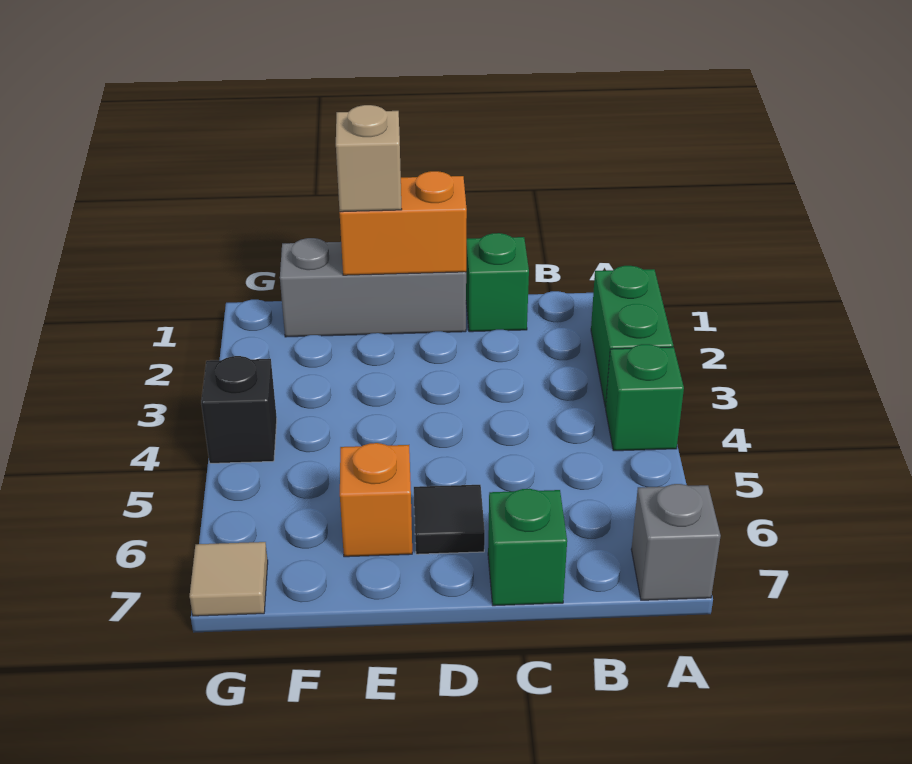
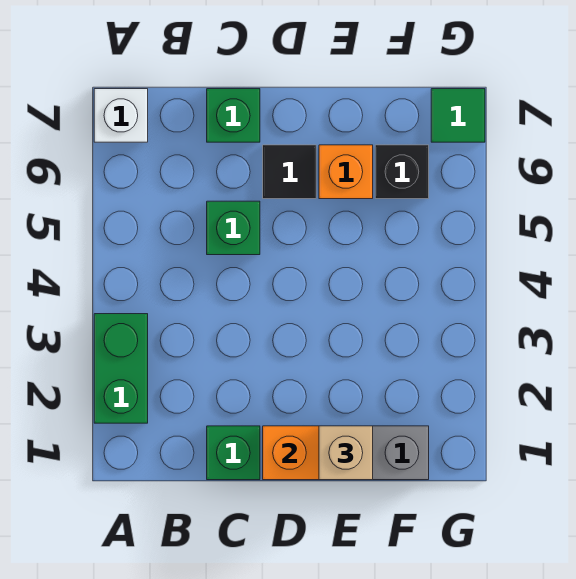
green brick A4 level 1 -> green brick C5 level 1
grey brick A7 level 1 -> white brick A7 level 1
black brick G4 level 1 -> black brick F6 level 1
tan tile G7 level 1 -> green tile G7 level 1

